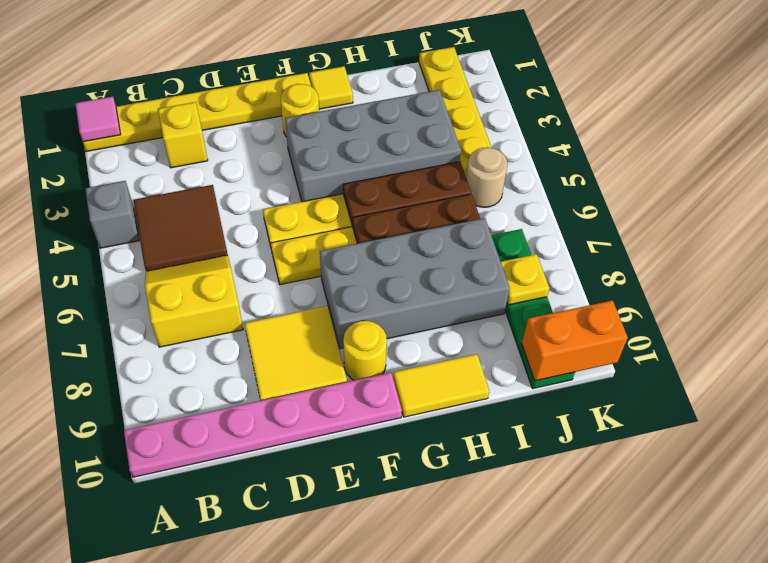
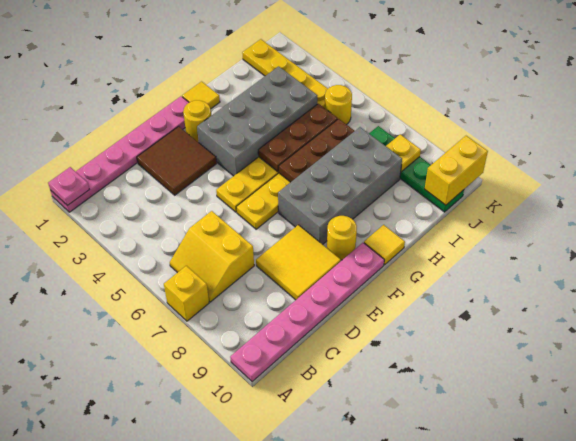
yellow plate A1:F1 level 1 -> pink plate A1:F1 level 1
pink tile A1 level 2 -> pink plate A1 level 2
grey brick A4 level 1 -> none
brown tile B4:C5 level 1 -> brown tile D2:E3 level 1
yellow slope B6:C7 level 1 top 7 -> yellow slope B6:C7 level 1 top C
yellow brick C2 level 1 -> yellow brick A7 level 1
yellow tile G10:H10 level 1 -> yellow tile G10 level 1
tan round brick J5 level 1 -> yellow round brick J5 level 1
orange brick J10:K10 level 2 -> yellow brick J10:K10 level 2

